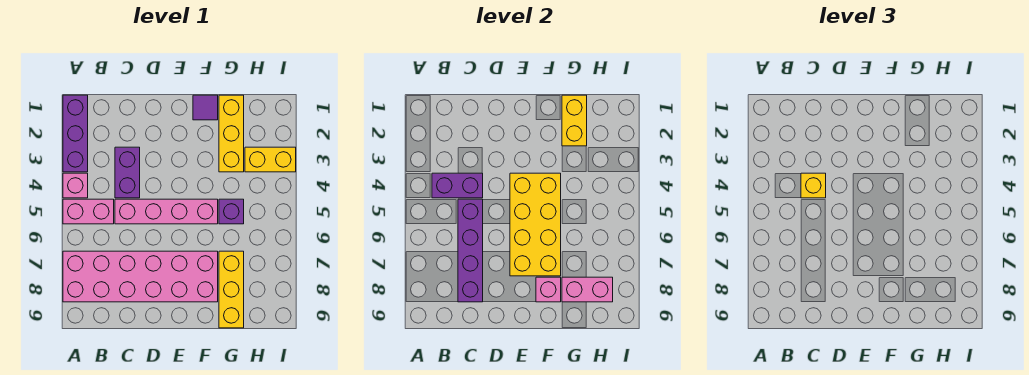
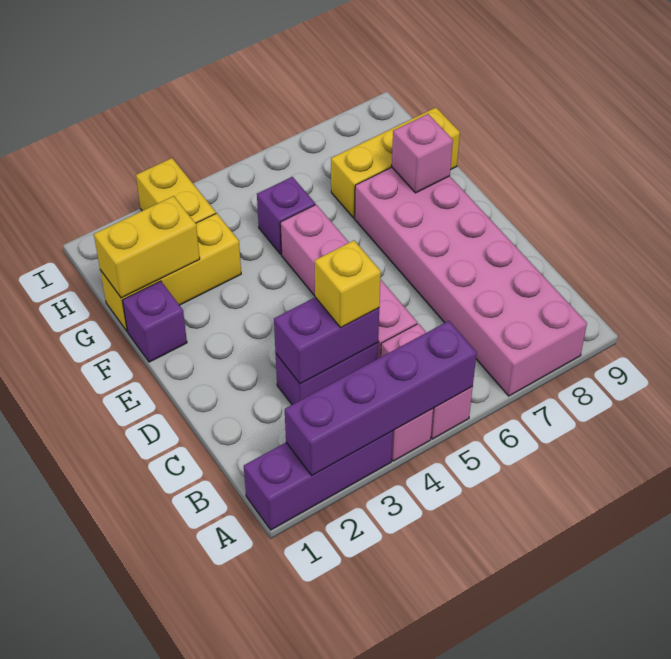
purple brick B4:C4 level 2 -> purple brick C3:C4 level 2
purple brick C5:C8 level 2 -> purple brick A2:A5 level 2
yellow brick E4:F7 level 2 -> none
purple tile F1 level 1 -> purple brick F1 level 1
pink brick G8:H8 level 2 -> none

